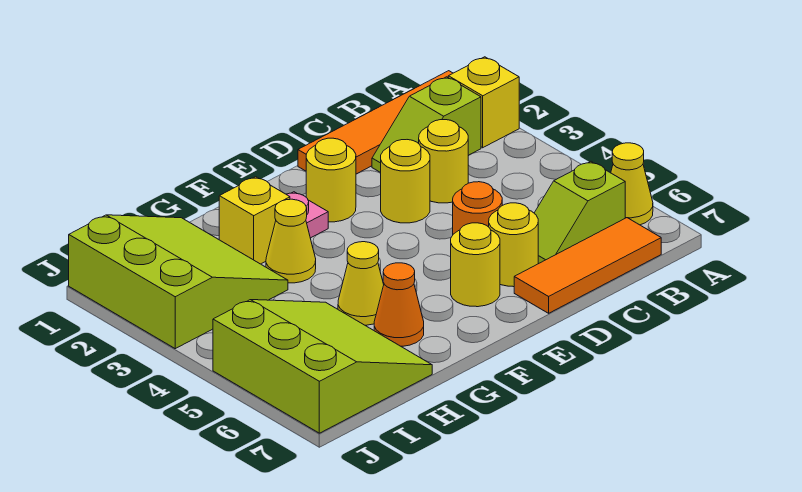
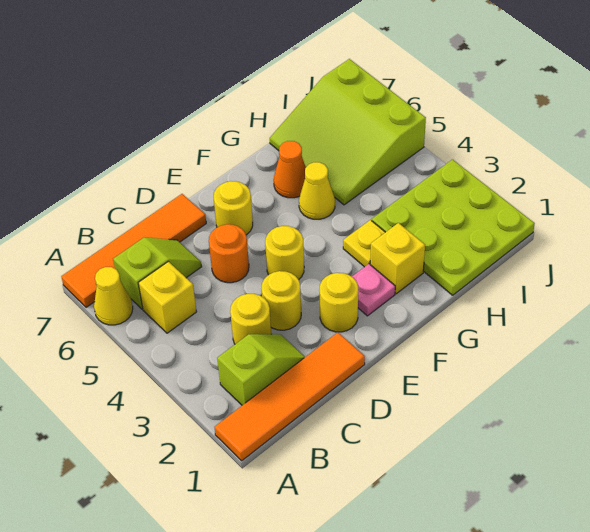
yellow brick A2 level 1 -> yellow brick B5 level 1
orange tile B7:D7 level 1 -> orange tile A7:D7 level 1
yellow round brick D6 level 1 -> yellow round brick E4 level 1
yellow cone G3 level 1 -> yellow plate G3 level 1
lime slope H1:J3 level 1 top J -> lime plate H1:J3 level 1

